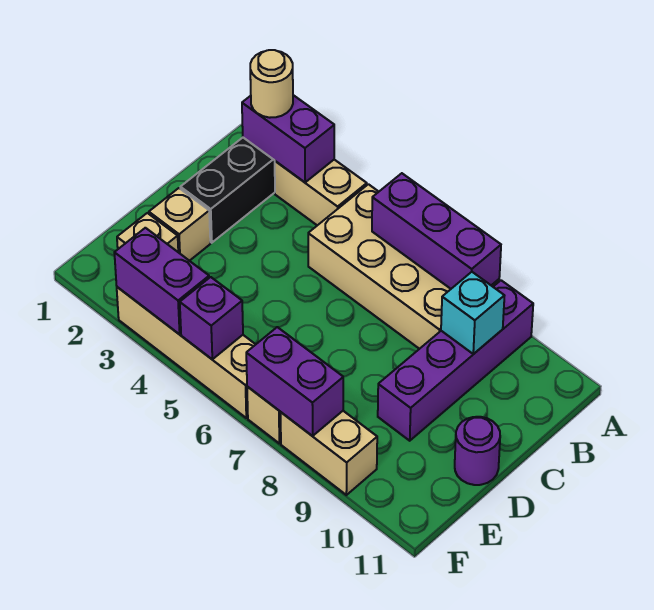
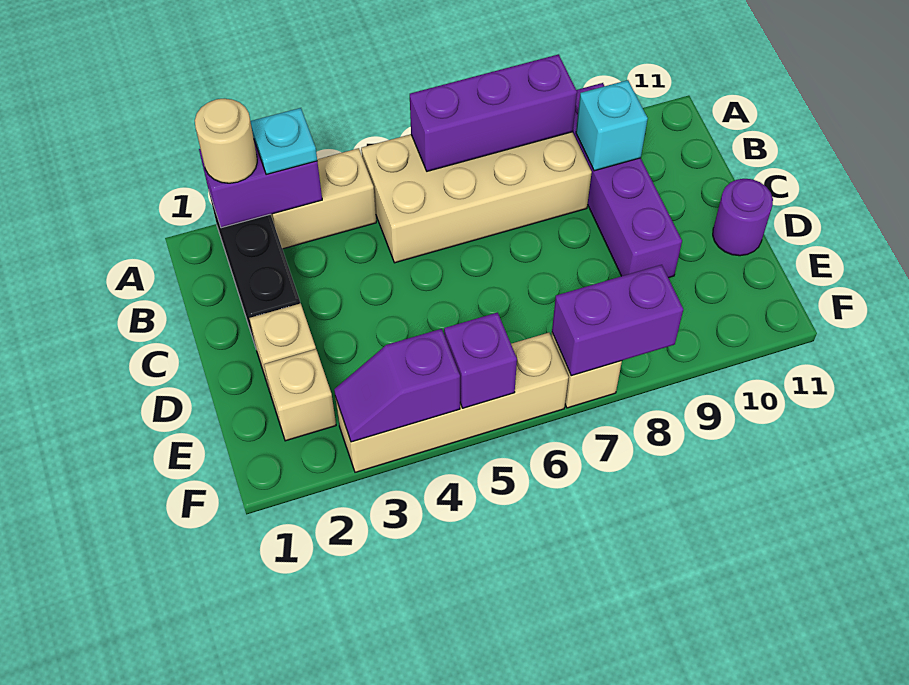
none -> cyan plate A3 level 3
purple brick F3:F4 level 2 -> purple slope F3:F4 level 2 top 4
tan brick F8:F9 level 1 -> none

